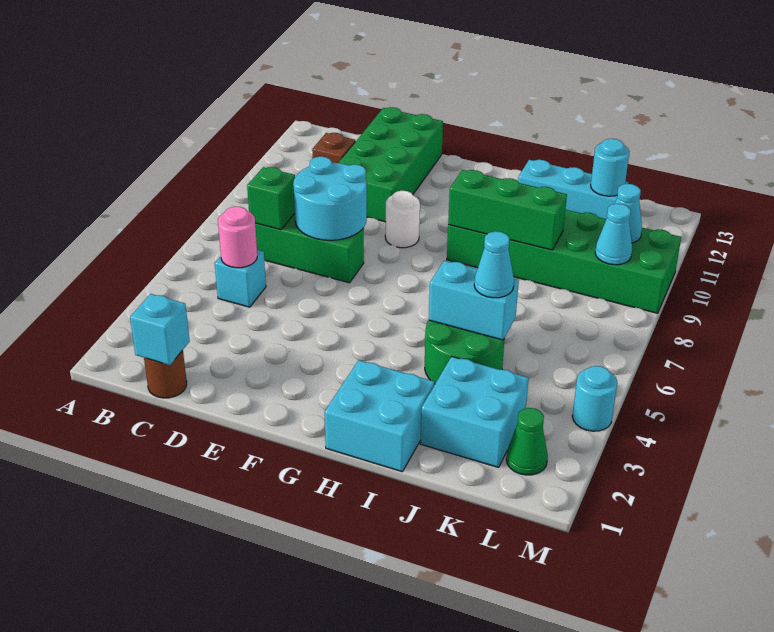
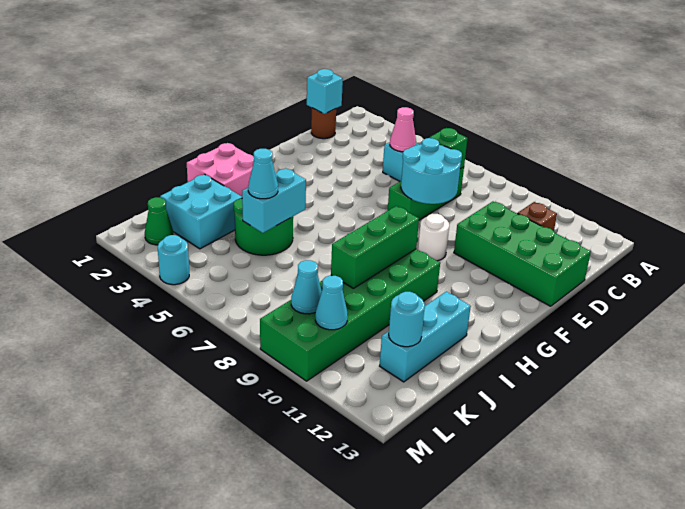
pink round brick C5 level 2 -> pink cone C5 level 2
cyan brick H1:I2 level 1 -> pink brick H1:I2 level 1

